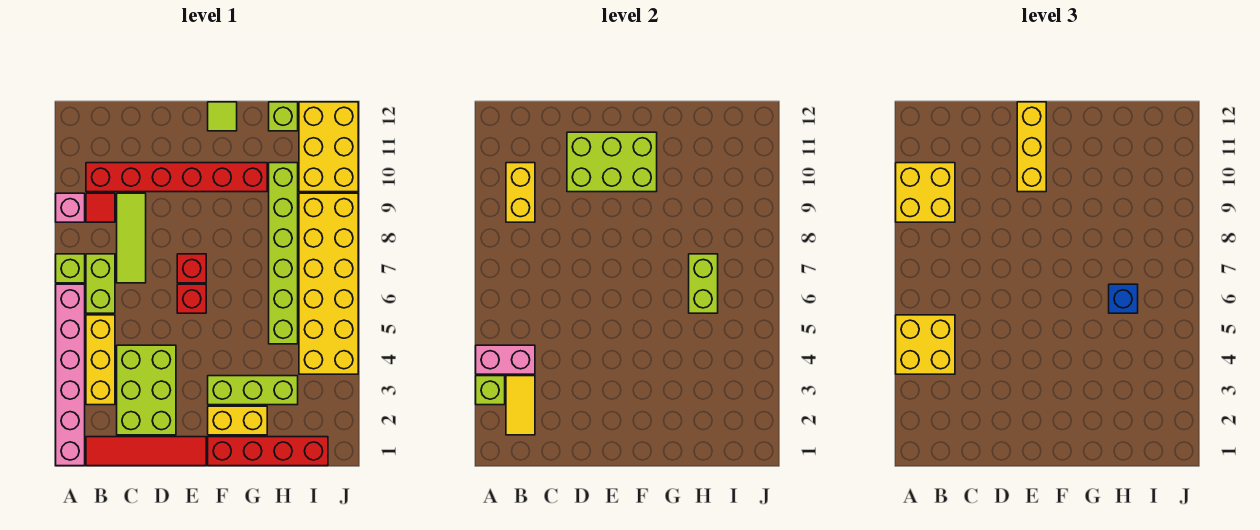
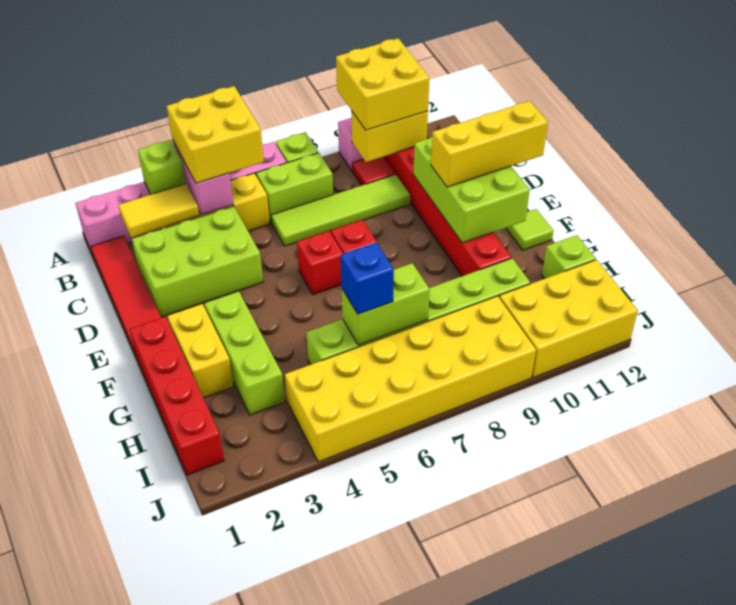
lime tile C7:C9 level 1 -> lime tile C6:C9 level 1

